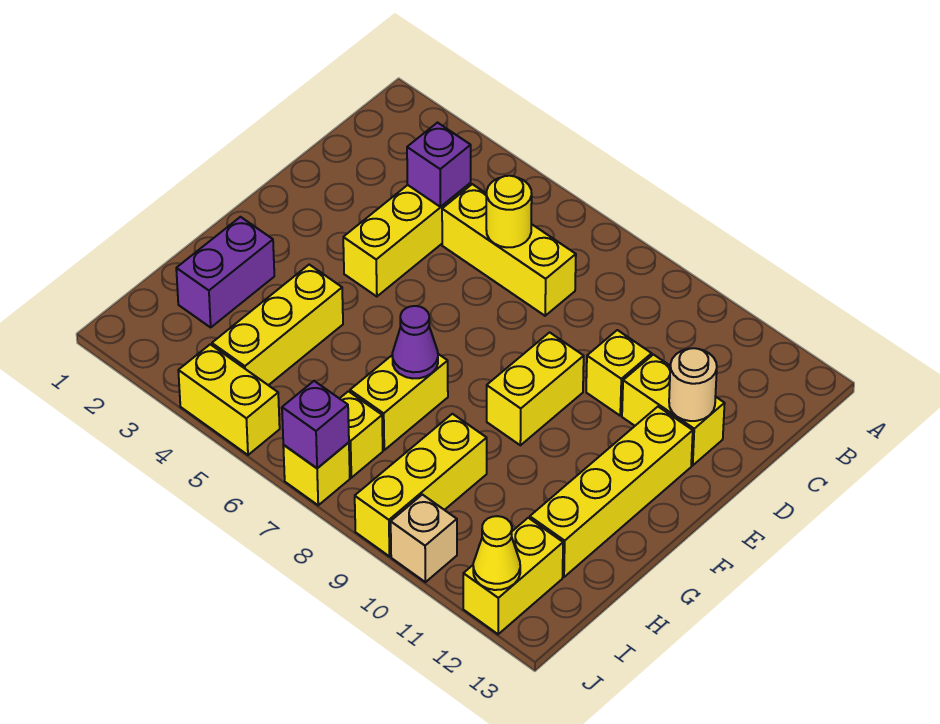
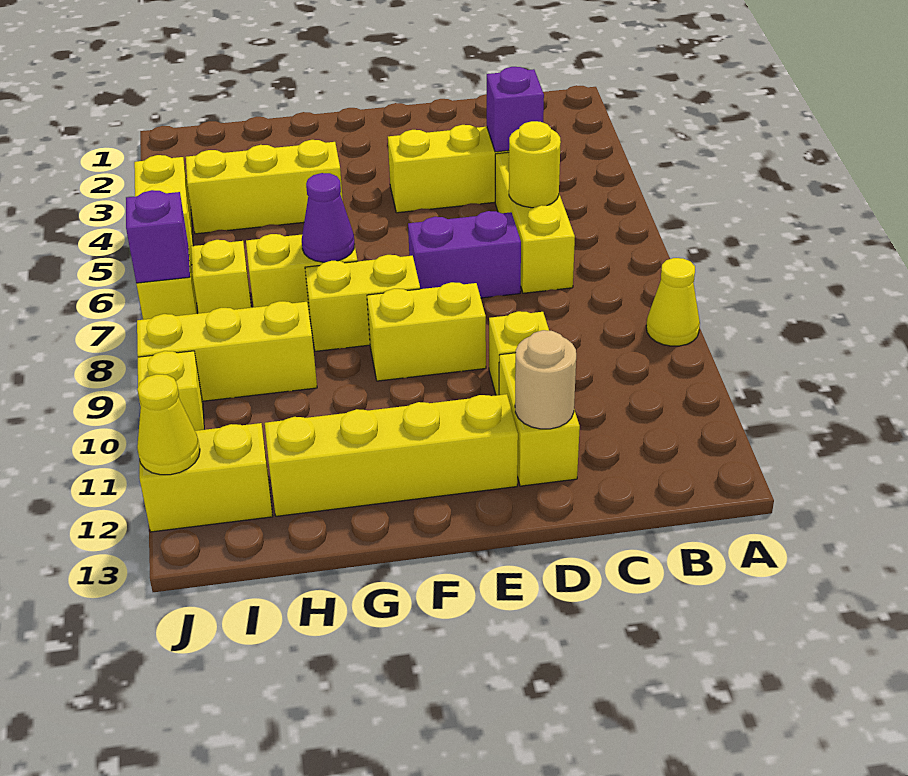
none -> yellow cone A9 level 1
none -> yellow brick F8:G8 level 1
purple brick G2:H2 level 1 -> purple brick D7:E7 level 1
tan brick J10 level 1 -> yellow brick J10 level 1

